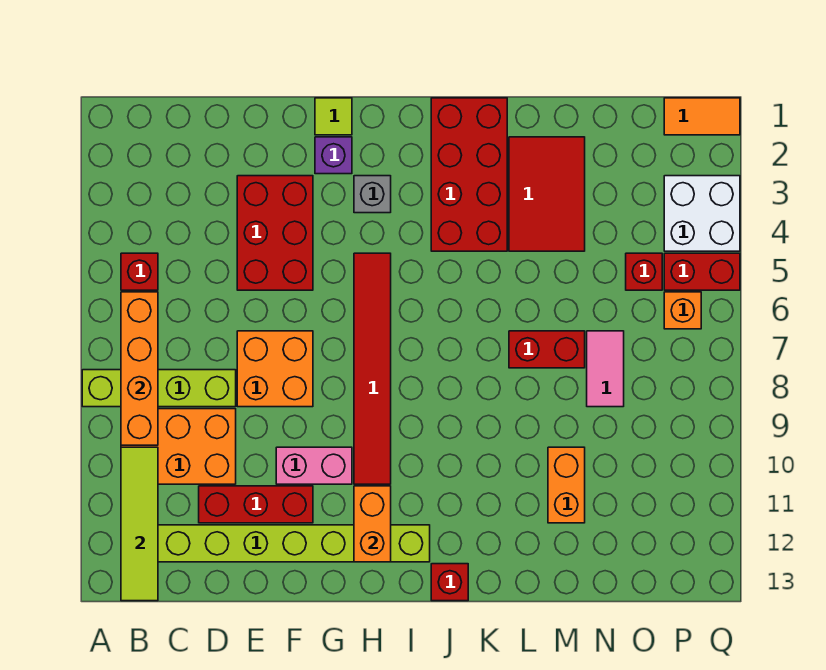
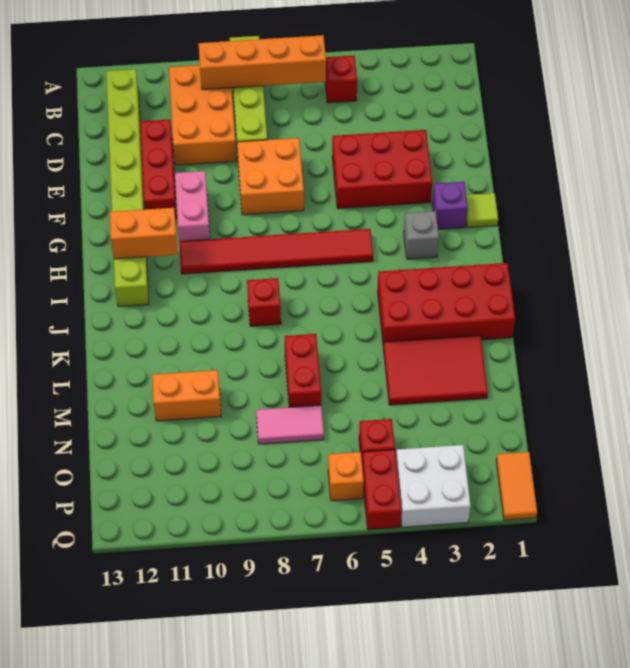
lime tile B10:B13 level 2 -> none
red brick J13 level 1 -> red brick J8 level 1

